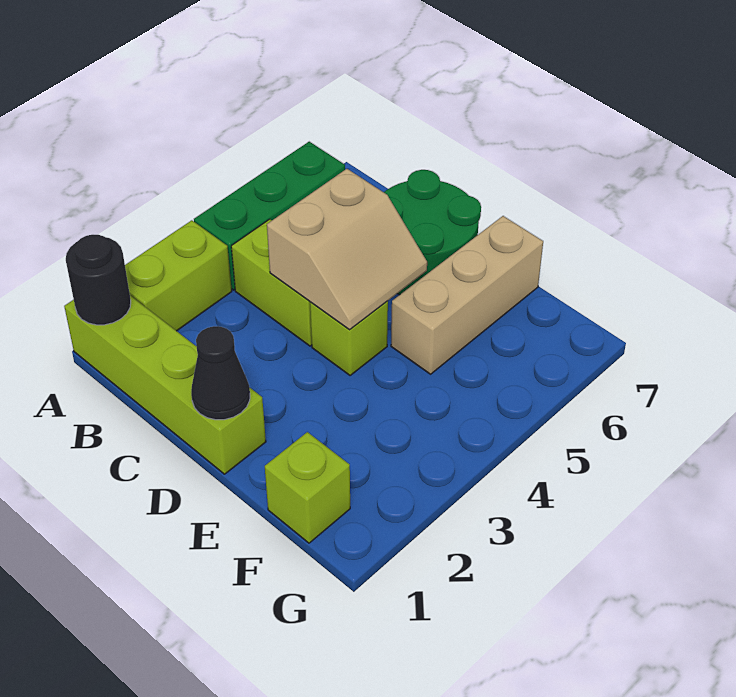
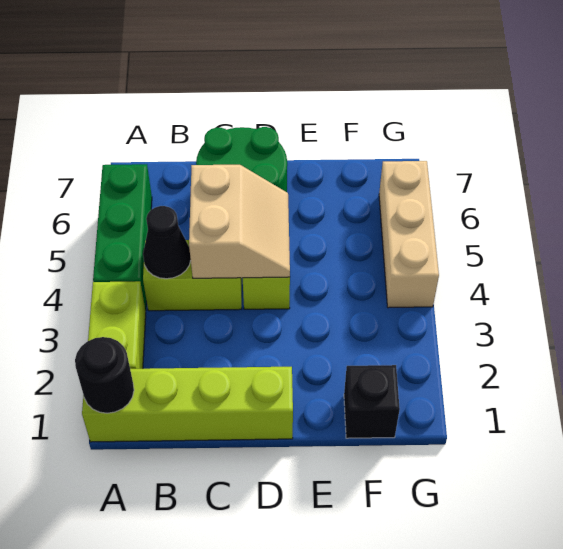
black cone D1 level 2 -> black cone B4 level 2
tan brick E5:E7 level 1 -> tan brick G4:G6 level 1
lime brick F1 level 1 -> black brick F1 level 1

